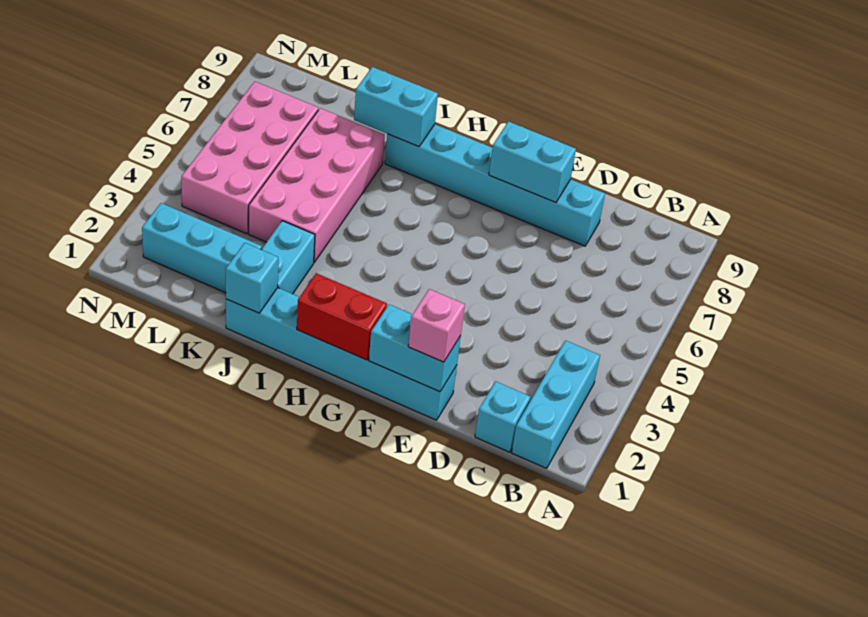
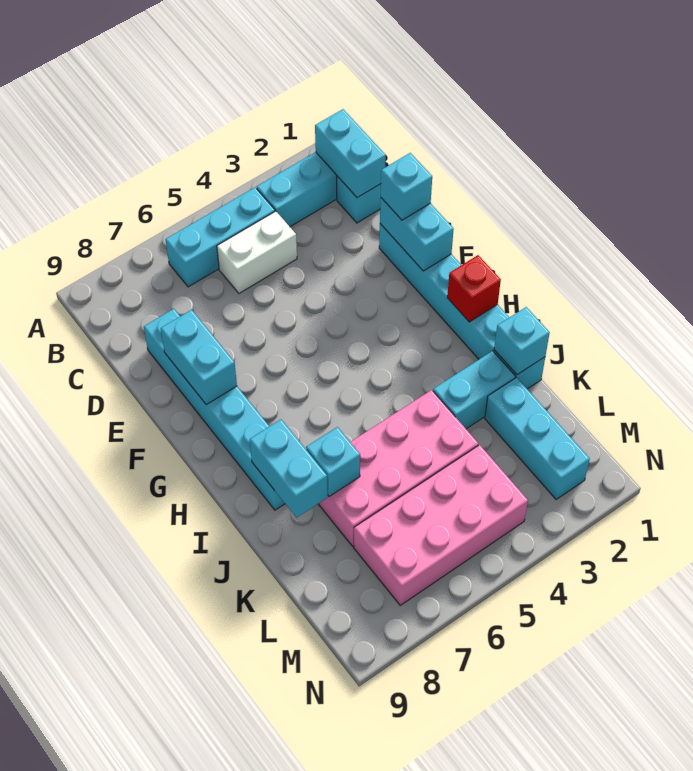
none -> cyan brick B1:C1 level 2
none -> cyan brick B4:B6 level 1
none -> white brick C4:C5 level 1
pink brick E1 level 3 -> cyan brick E1 level 3
red brick G1:H1 level 2 -> red brick H1 level 2
none -> cyan brick J7 level 2

